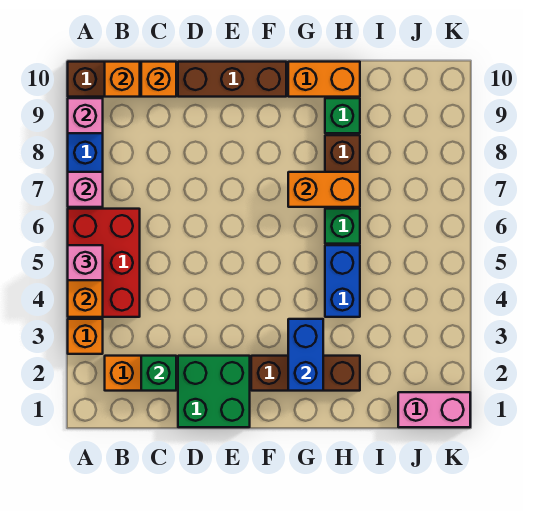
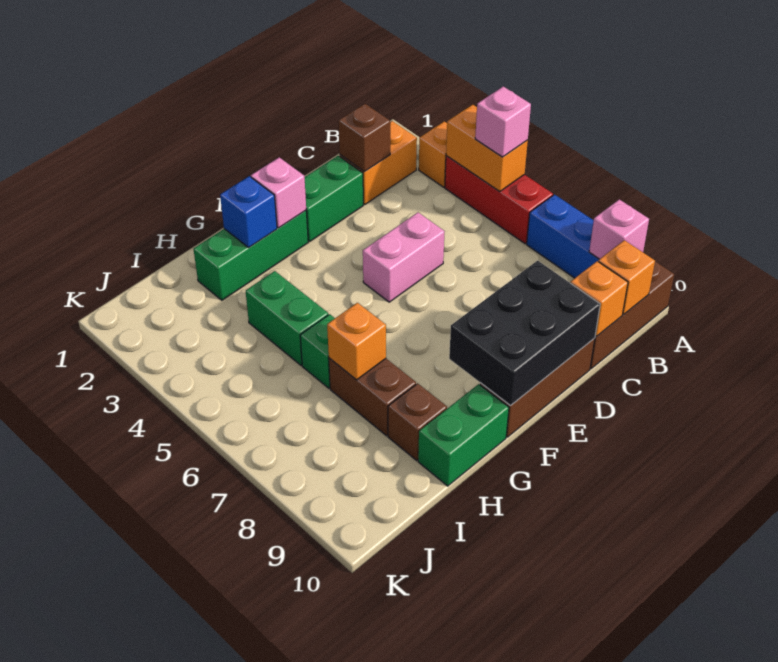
red brick A4:B6 level 1 -> red brick A4:A6 level 1
pink brick A7 level 2 -> pink brick F2 level 2
green brick C2 level 2 -> brown brick C2 level 2
green brick D1:E2 level 1 -> green brick D2:E2 level 1
none -> black brick D9:F10 level 2
brown brick F2:H2 level 1 -> green brick F2:H2 level 1
blue brick G2:G3 level 2 -> blue brick G2 level 2
orange brick G7:H7 level 2 -> orange brick H7 level 2
orange brick G10:H10 level 1 -> green brick G10:H10 level 1
blue brick H4:H5 level 1 -> green brick H4:H5 level 1
green brick H9 level 1 -> brown brick H9 level 1
pink brick J1:K1 level 1 -> pink brick D5:E5 level 1

